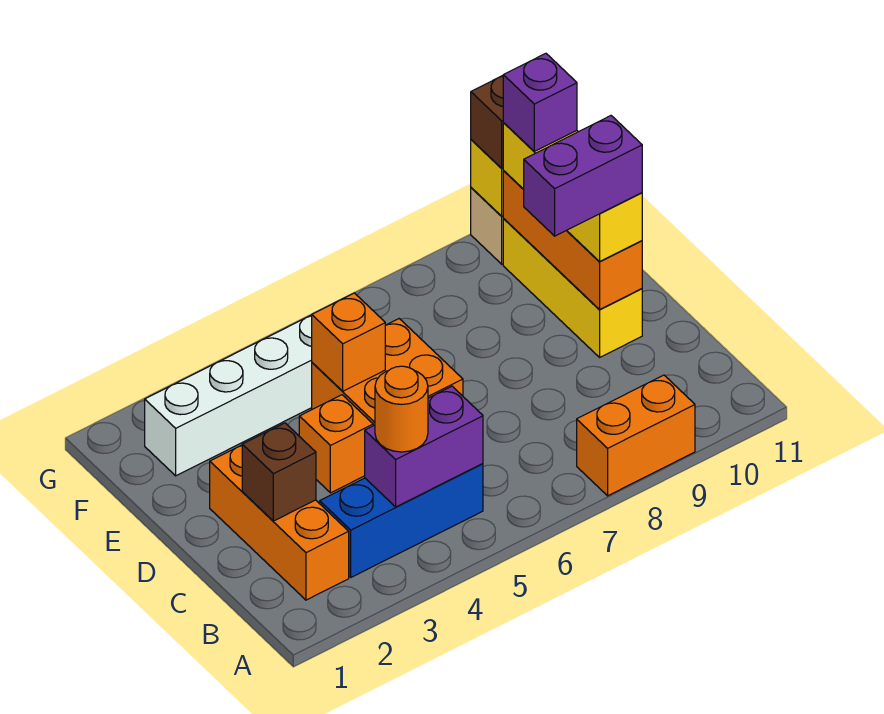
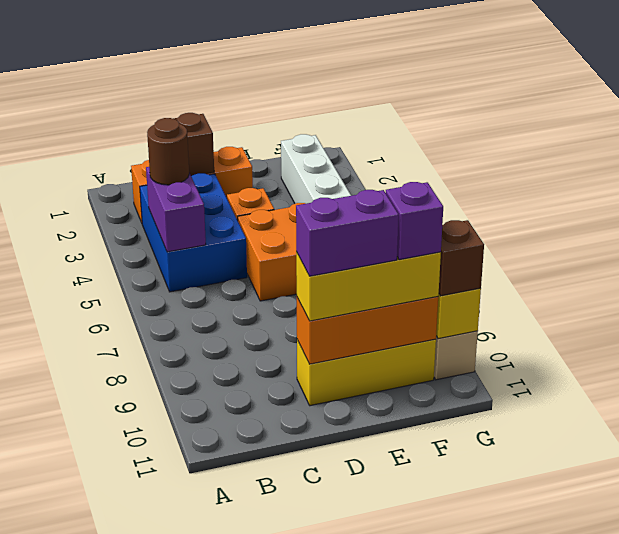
orange brick A8:A9 level 1 -> none
blue brick B3:B5 level 1 -> blue brick B3:C5 level 1
orange round brick B4 level 3 -> brown round brick B4 level 3
purple brick D9:D10 level 4 -> purple brick D10:E10 level 4
orange brick E5 level 2 -> none

